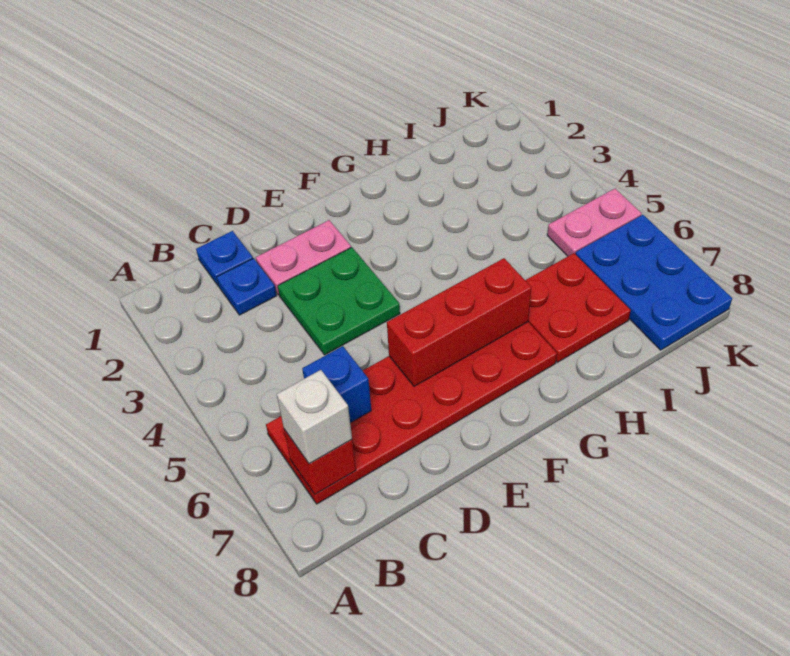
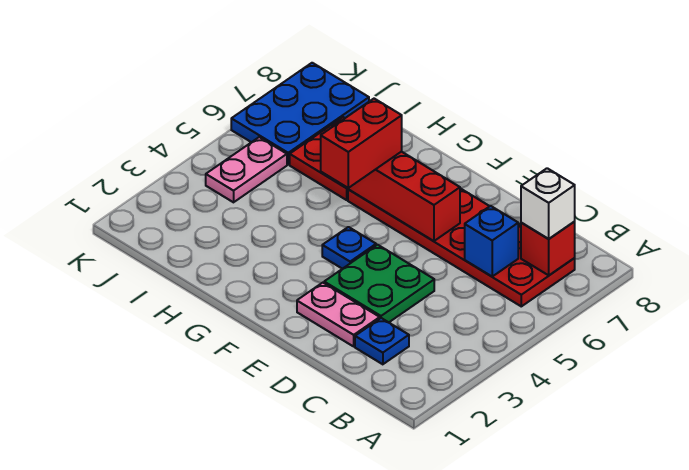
blue plate C1 level 1 -> blue plate F4 level 1
none -> red brick G5:G6 level 3
pink plate J5:K5 level 1 -> pink plate J4:J5 level 1

